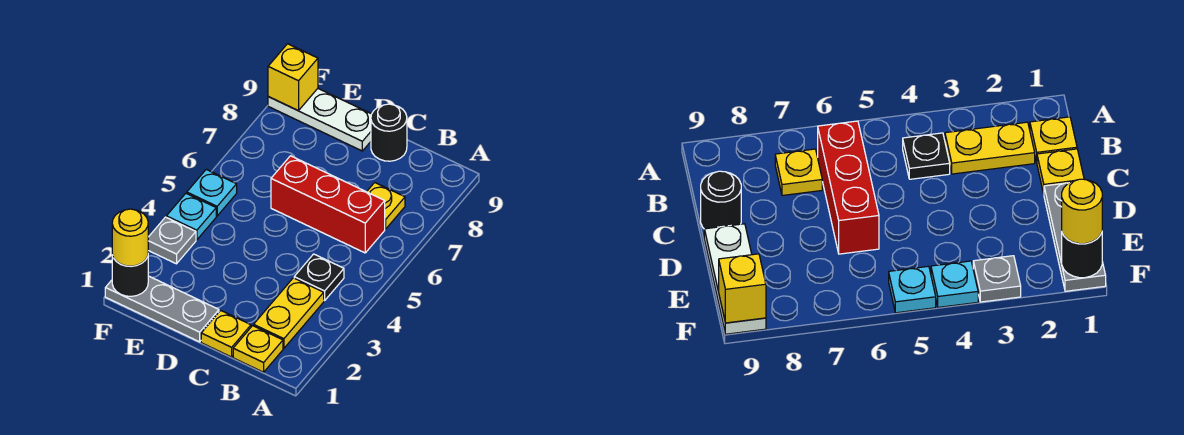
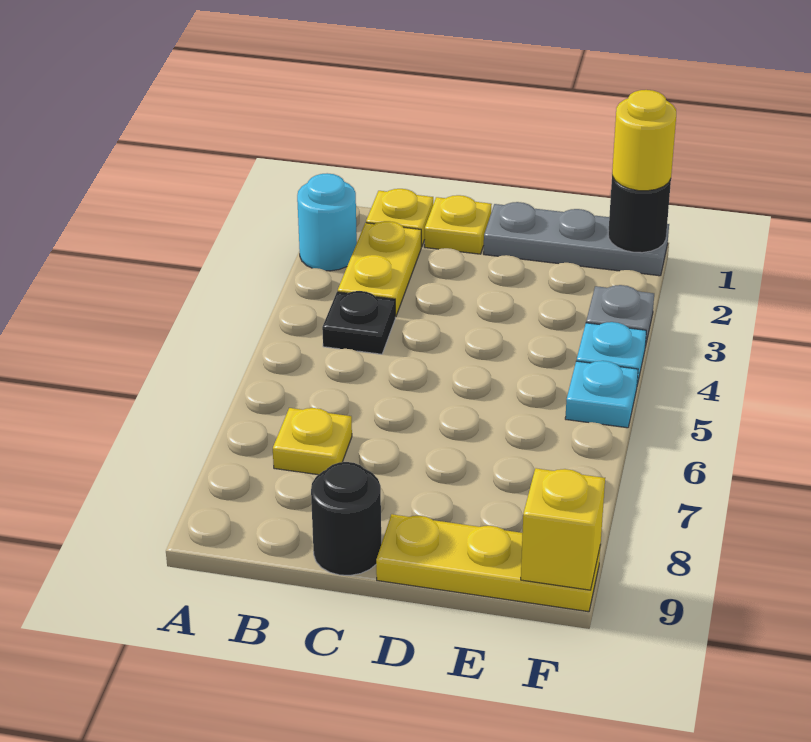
none -> cyan round brick A2 level 1
red brick B6:D6 level 1 -> none
white plate D9:F9 level 1 -> yellow plate D9:F9 level 1

